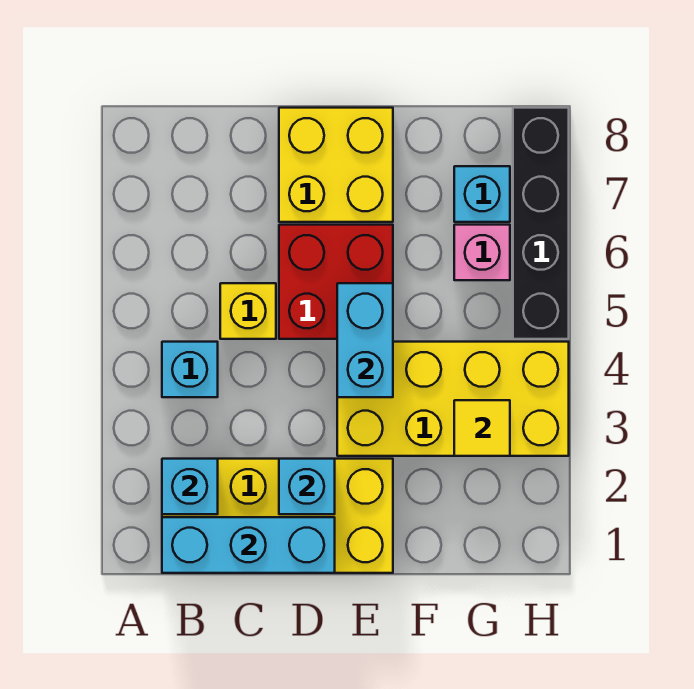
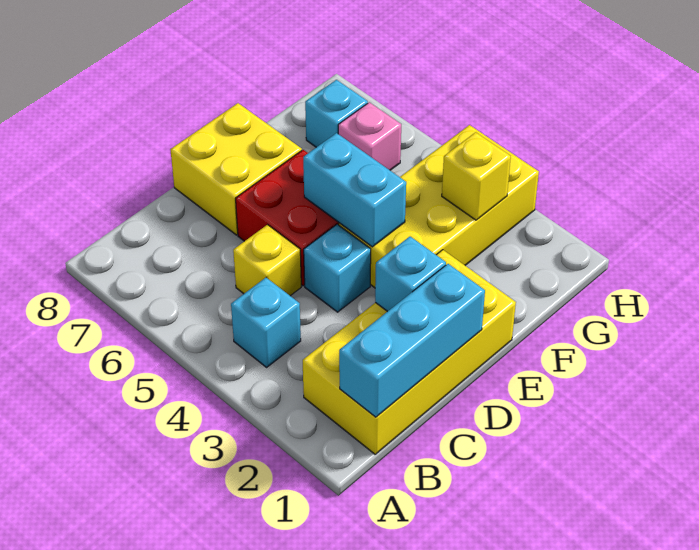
cyan brick B2 level 2 -> cyan brick D4 level 1
yellow tile G3 level 2 -> yellow brick G3 level 2
black brick H5:H8 level 1 -> none

